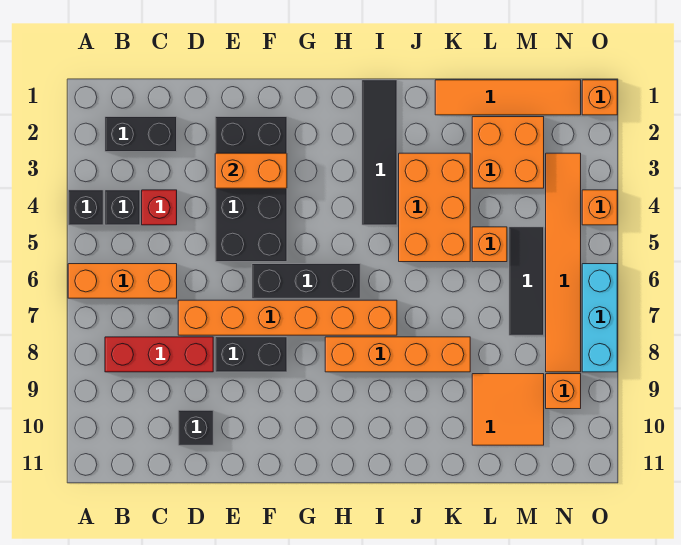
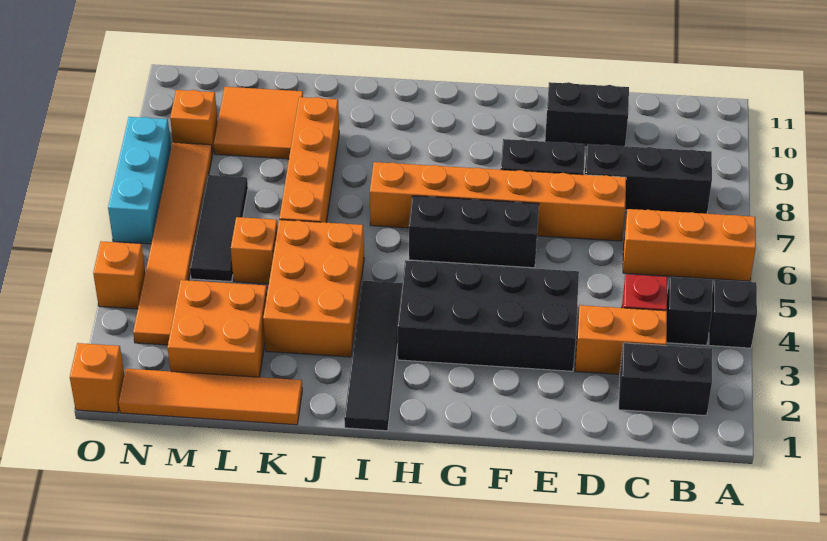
red brick B8:D8 level 1 -> black brick B8:D8 level 1
black brick D10 level 1 -> black brick D10:E10 level 1
black brick E2:F5 level 1 -> black brick E3:H4 level 1
orange brick E3:F3 level 2 -> orange brick C3:D3 level 1
orange brick H8:K8 level 1 -> orange brick K6:K9 level 1

